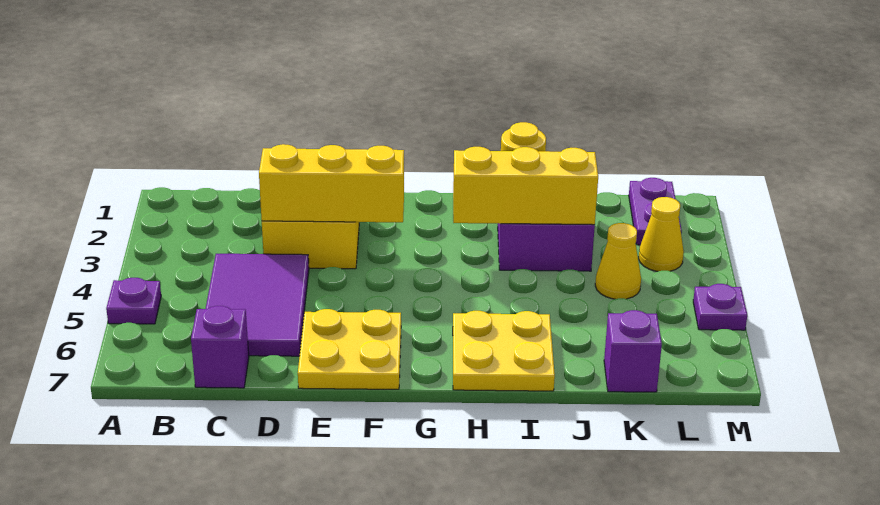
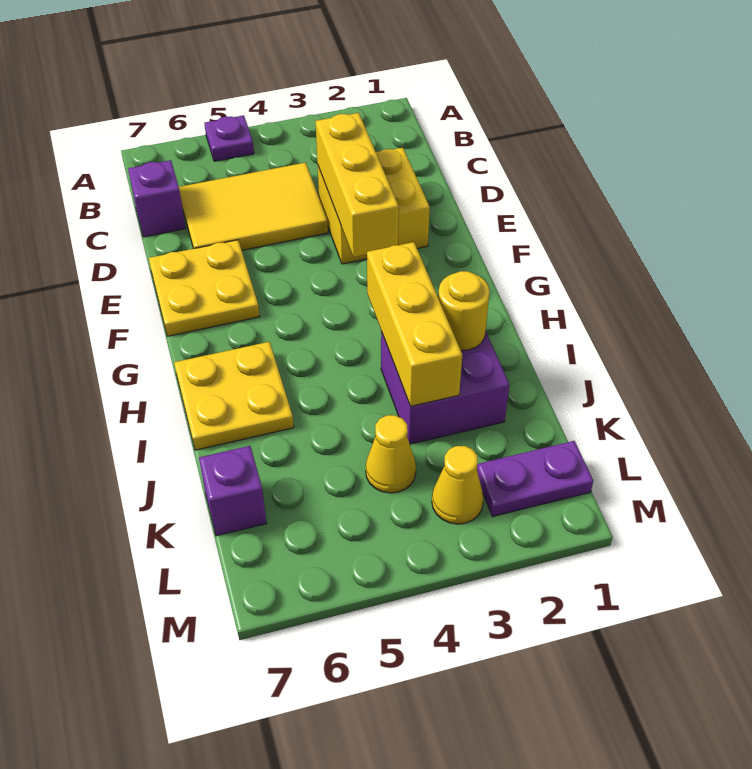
purple tile C4:D6 level 1 -> yellow tile C4:D6 level 1
purple plate M5 level 1 -> none

